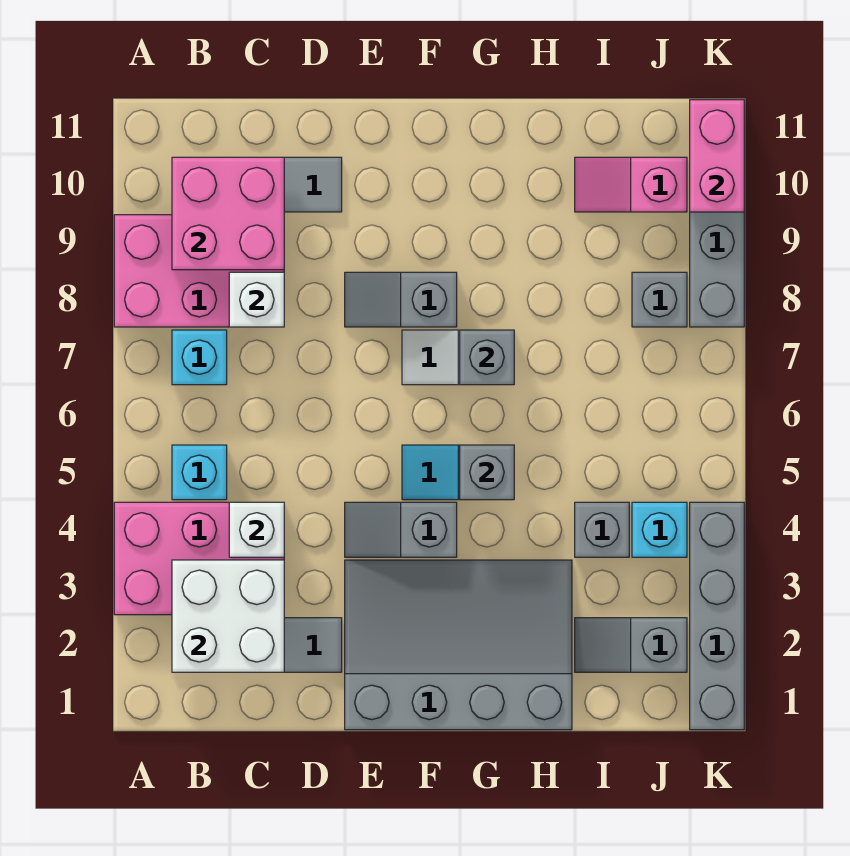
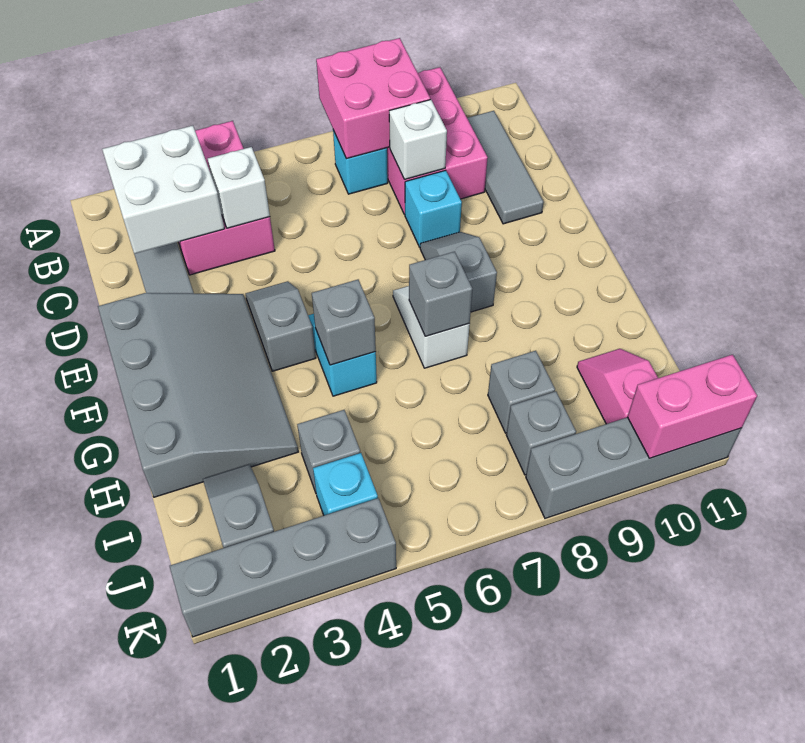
cyan brick B5 level 1 -> cyan brick D8 level 1
pink brick B9:C10 level 2 -> pink brick A7:B8 level 2
none -> grey brick I8 level 1

